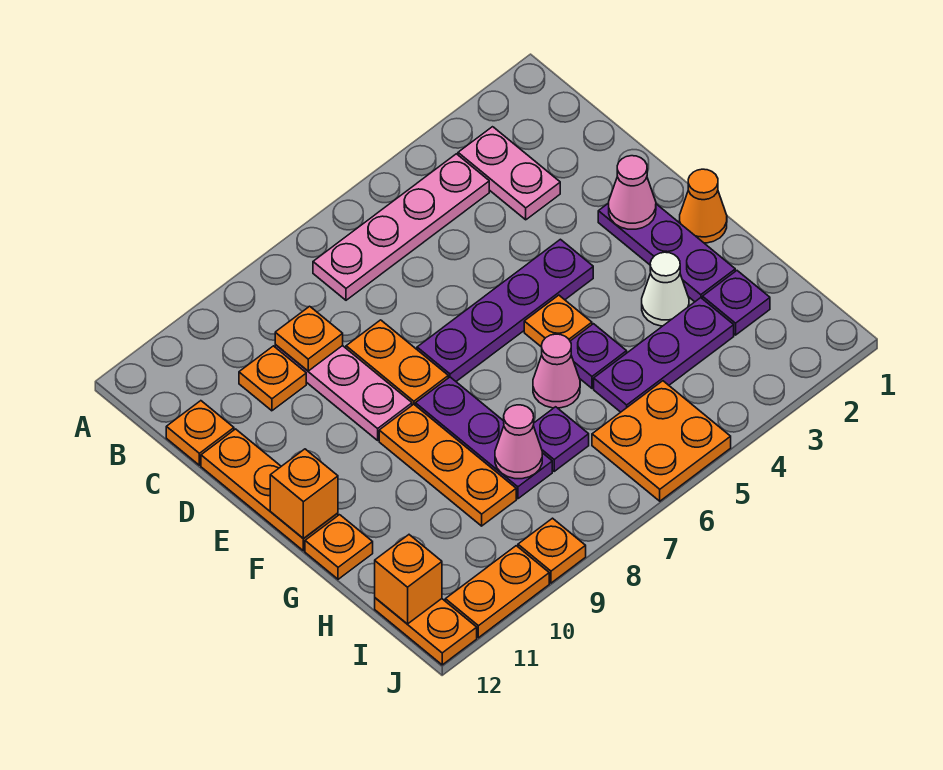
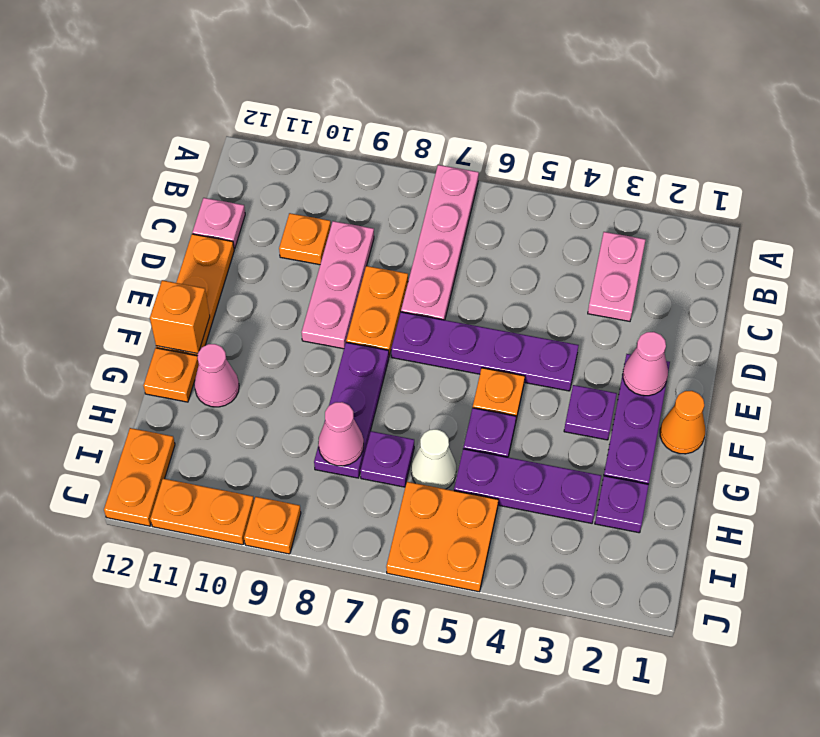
pink plate B4:B7 level 1 -> pink plate A7:D7 level 1
orange plate C9 level 2 -> none
orange plate C12 level 1 -> pink plate C12 level 1
none -> purple plate F3 level 1
orange plate F9:H9 level 1 -> none
white cone G3 level 1 -> white cone H6 level 1
pink cone G6 level 1 -> pink cone G11 level 1
orange brick I12 level 2 -> none

